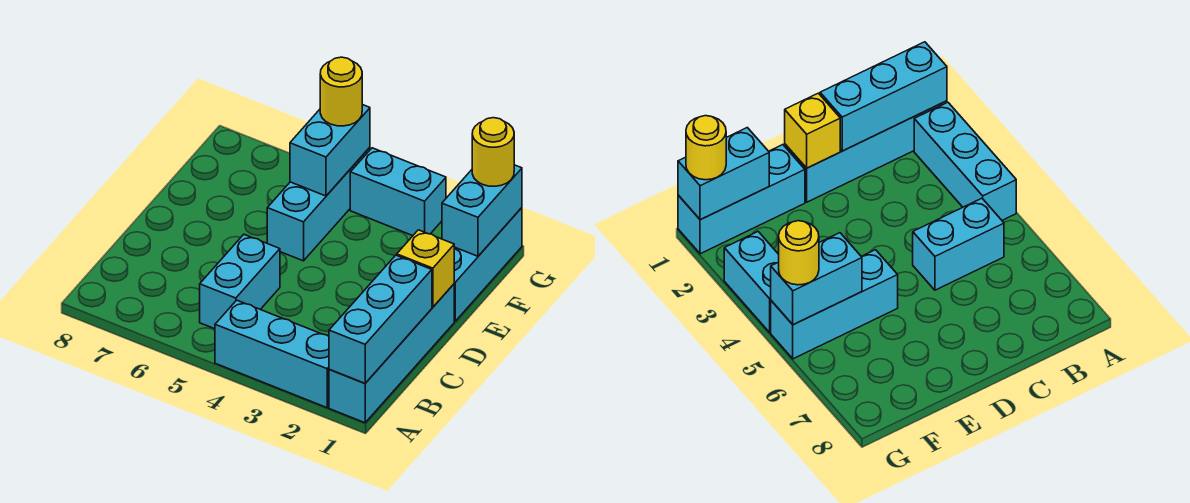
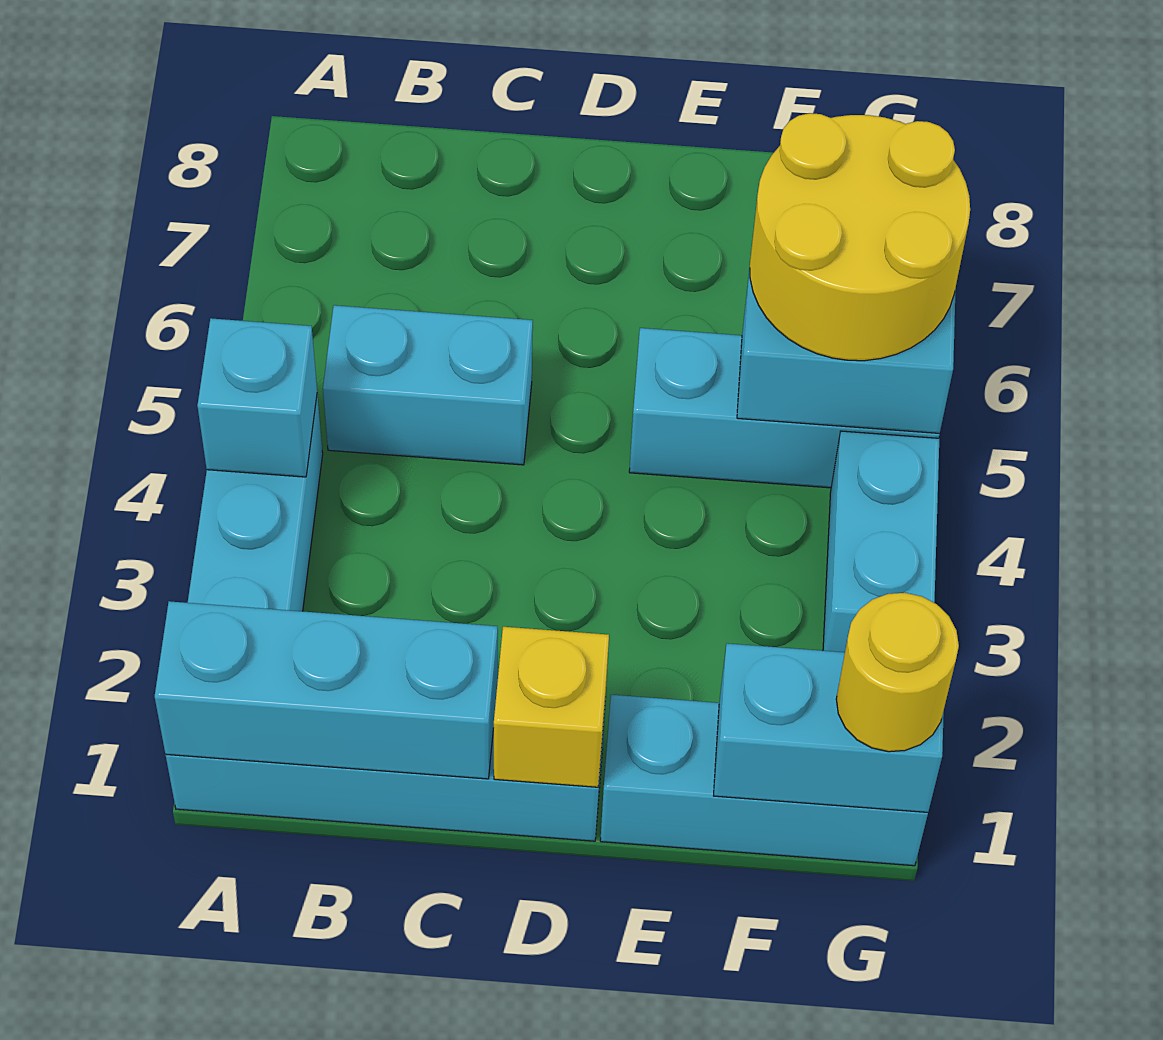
none -> cyan brick A4 level 2
yellow round brick G5 level 3 -> yellow round brick F5:G6 level 3

